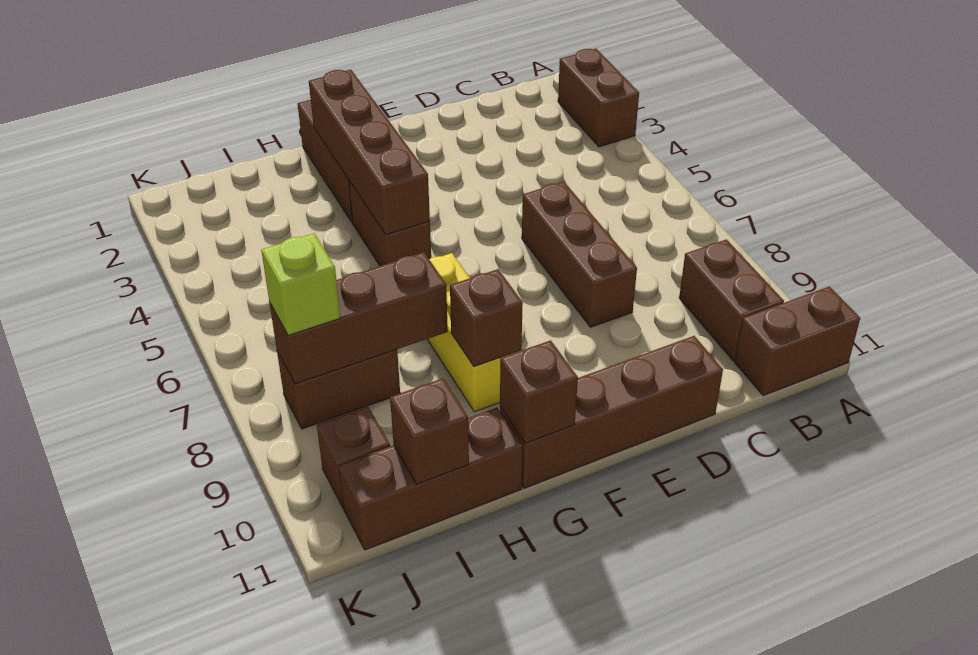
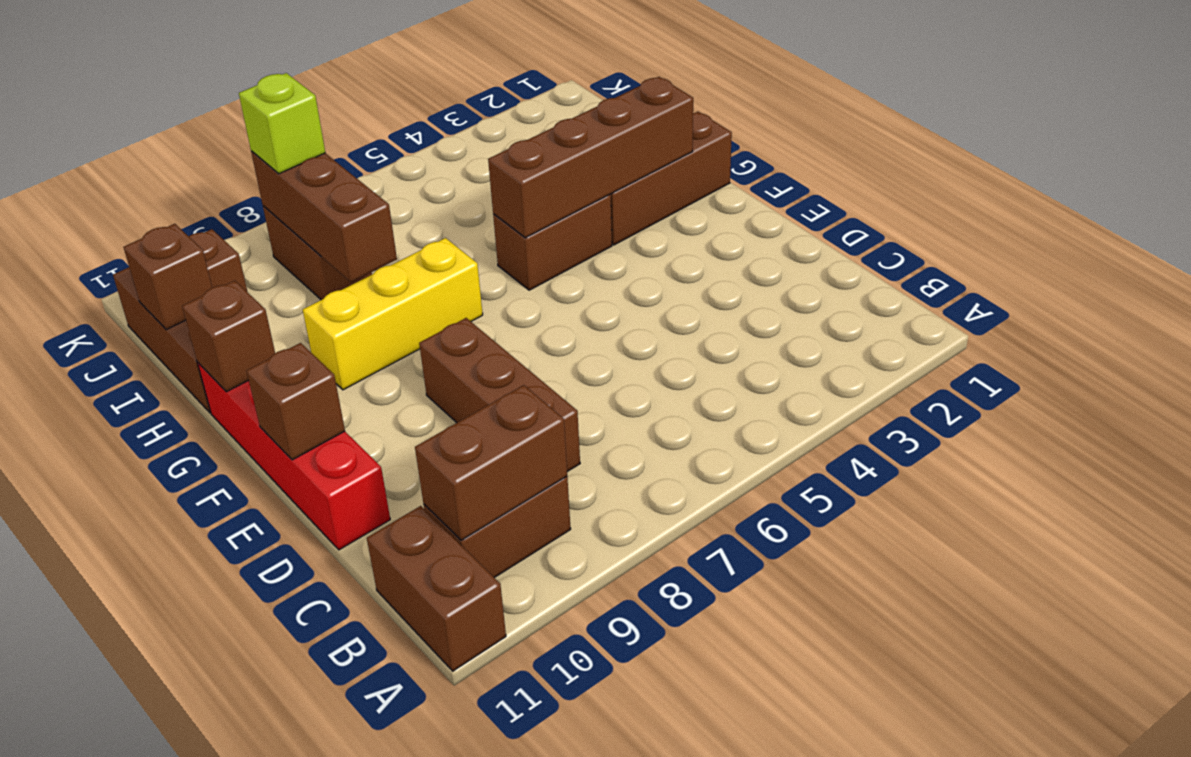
brown brick A2:A3 level 1 -> brown brick B9:B10 level 2
brown brick D6:D8 level 1 -> brown brick C8:E8 level 1
brown brick D11:G11 level 1 -> red brick D11:G11 level 1
brown brick G9 level 2 -> brown brick E11 level 2

